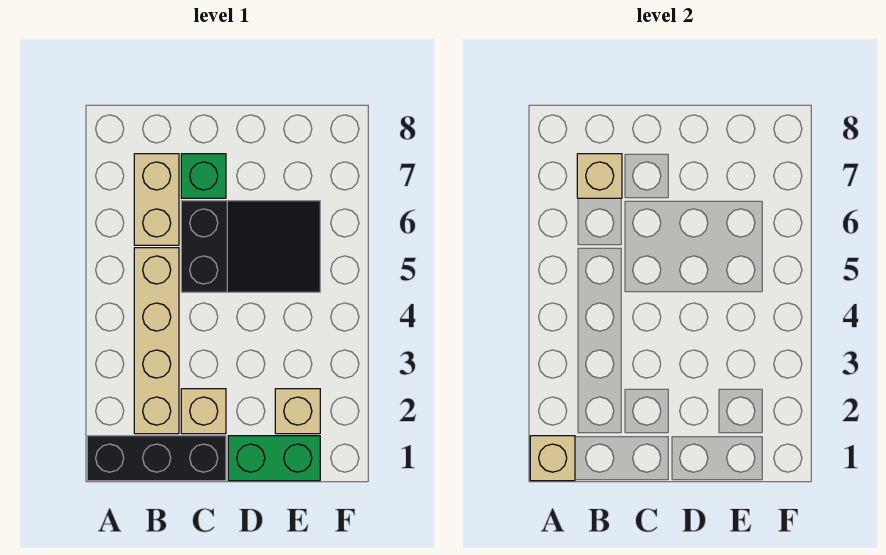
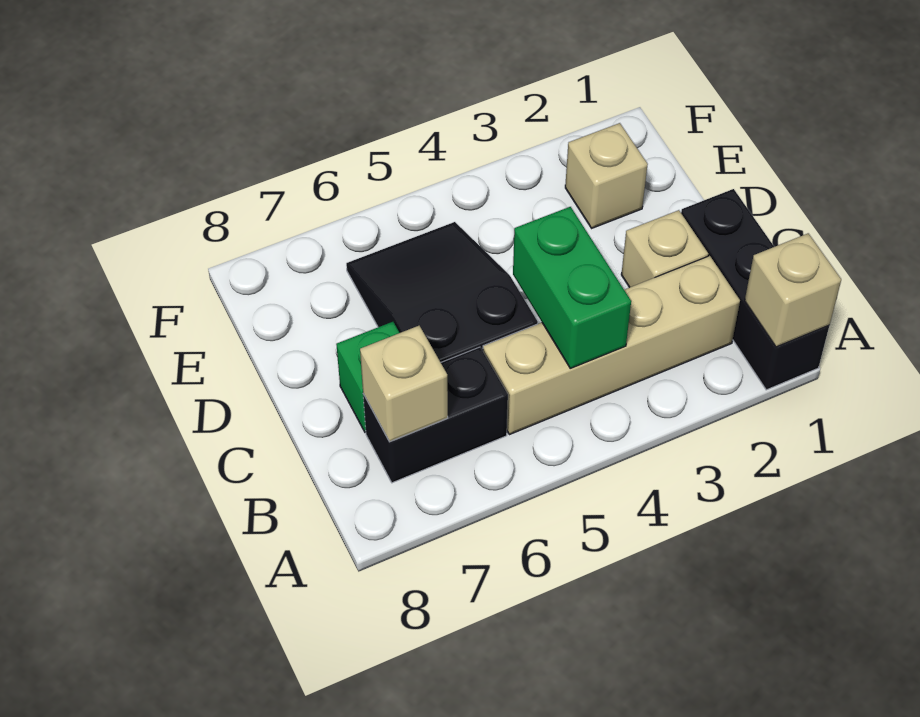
tan brick B6:B7 level 1 -> black brick B6:B7 level 1
green brick D1:E1 level 1 -> green brick B4:C4 level 2

